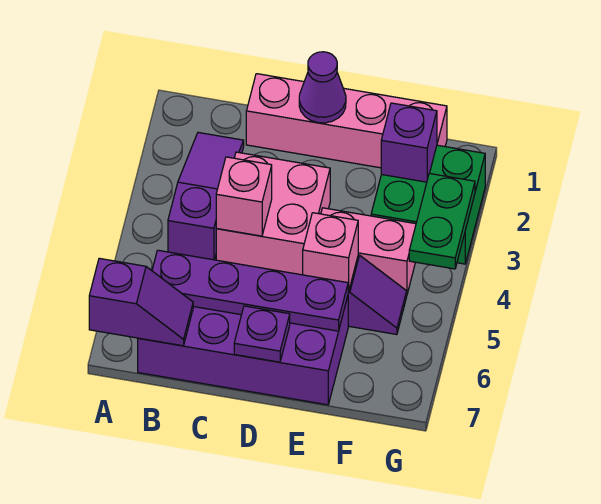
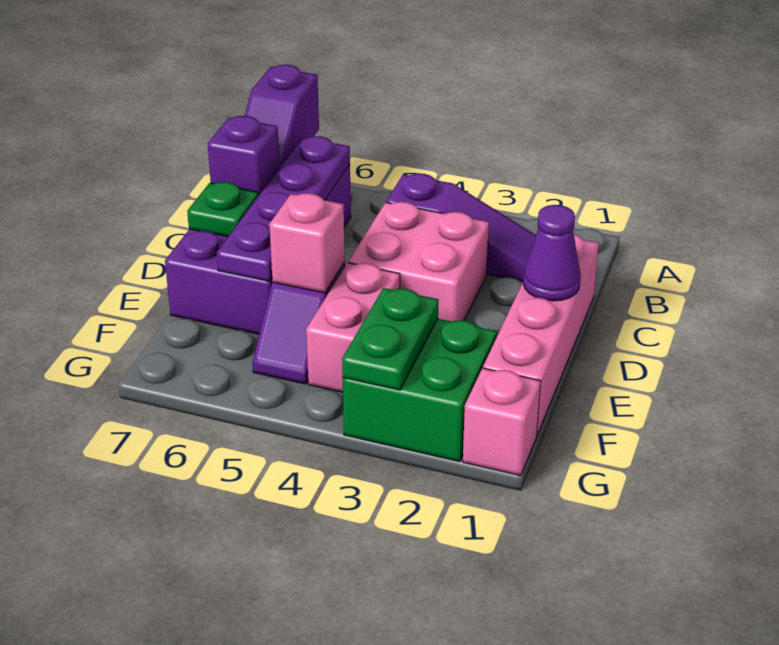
pink brick C4 level 2 -> pink brick G1 level 1
purple plate D7 level 2 -> green plate D7 level 2
purple brick F2 level 2 -> purple brick C7 level 2
green plate G3:G4 level 2 -> green plate F3:G3 level 2

